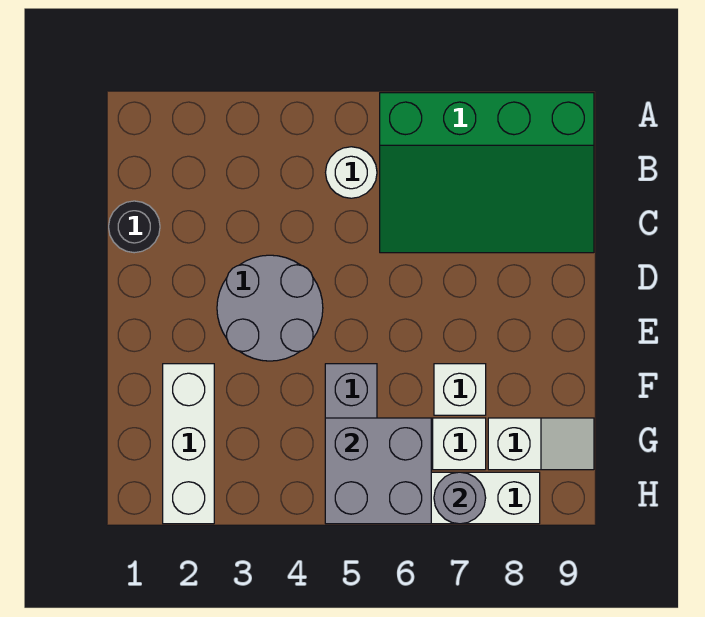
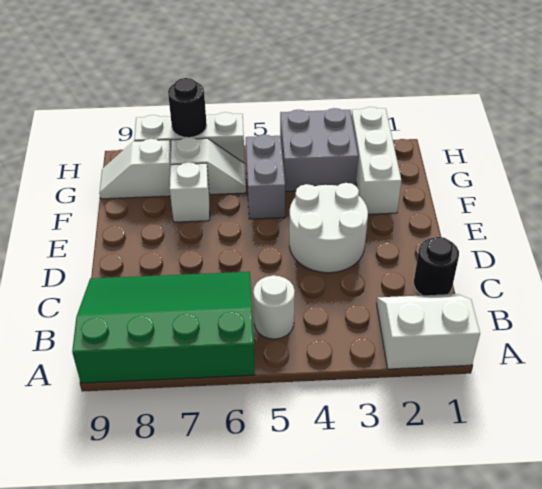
none -> white slope A1:B2 level 1 top A
grey round brick D3:E4 level 1 -> white round brick D3:E4 level 1
grey brick G5:H6 level 2 -> grey brick G3:H4 level 1
grey round brick H7 level 2 -> black round brick H7 level 2

